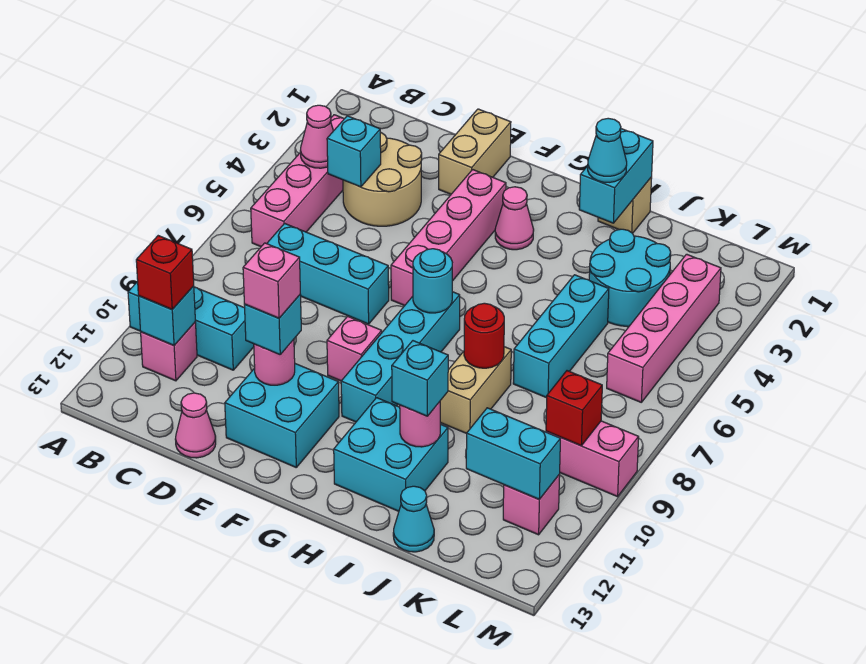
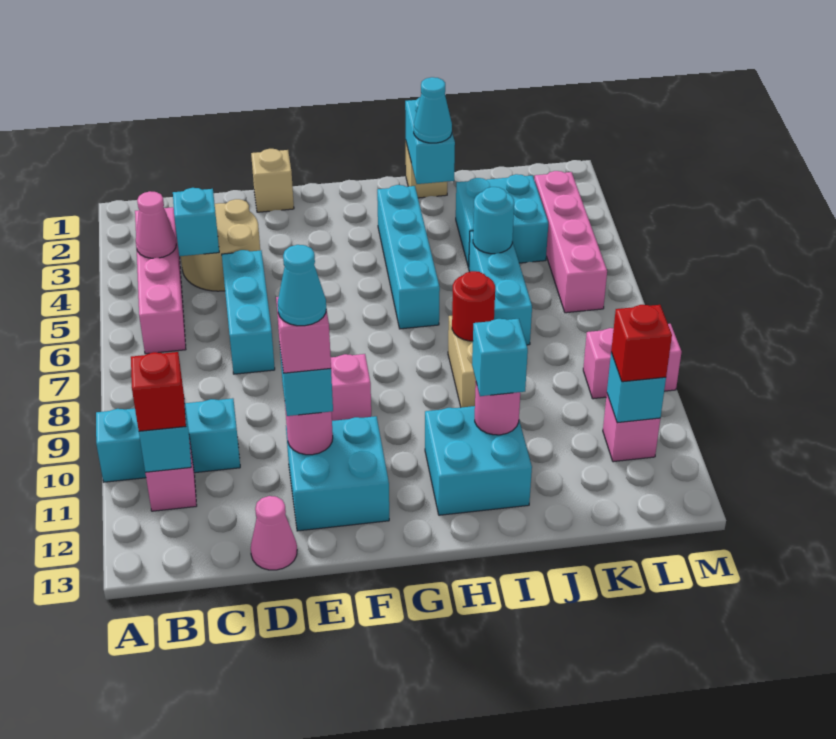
cyan brick C7:E7 level 1 -> cyan brick D5:D7 level 1
tan brick E1:E2 level 1 -> tan brick E1 level 1
pink brick F3:F6 level 1 -> none
pink cone G3 level 1 -> none
cyan brick G7:G10 level 1 -> cyan brick H3:H6 level 1
cyan round brick G7 level 2 -> cyan round brick J5 level 2
cyan round brick J3:K4 level 1 -> cyan brick J3:K4 level 1
cyan cone J13 level 1 -> cyan cone E11 level 5
cyan brick K11:L11 level 2 -> cyan brick L11 level 2
red brick L9 level 2 -> red brick L11 level 3

